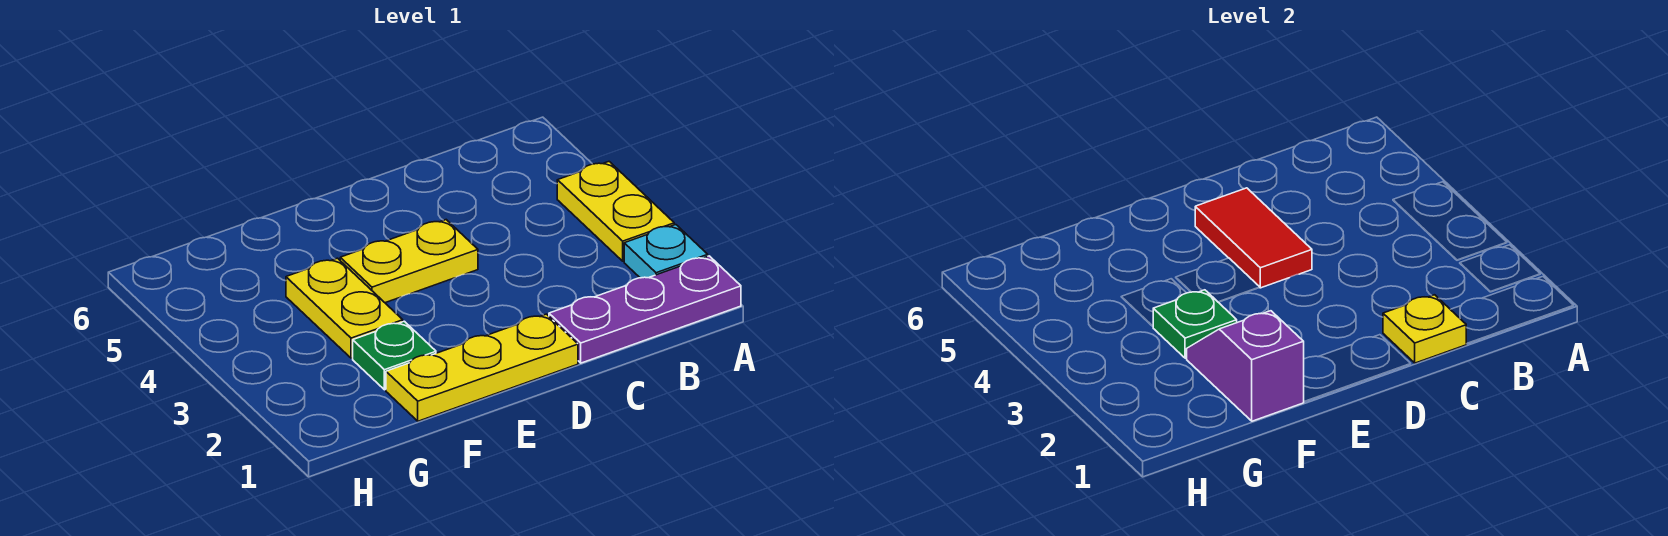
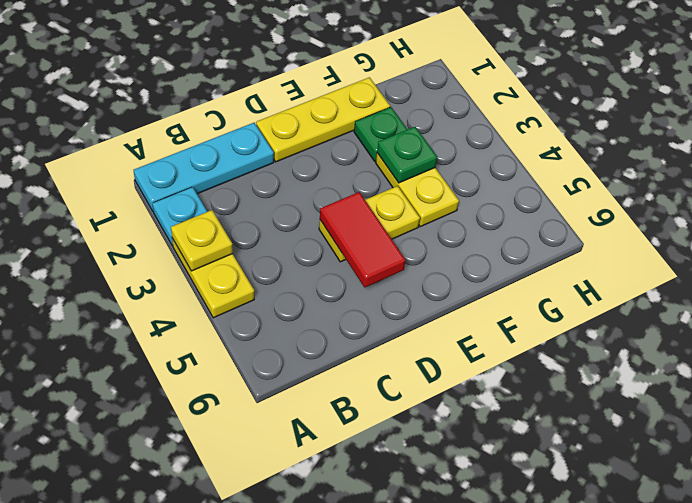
purple plate A1:C1 level 1 -> cyan plate A1:C1 level 1
yellow plate C1 level 2 -> yellow plate A3 level 2
purple slope F1:F2 level 2 top 1 -> none

